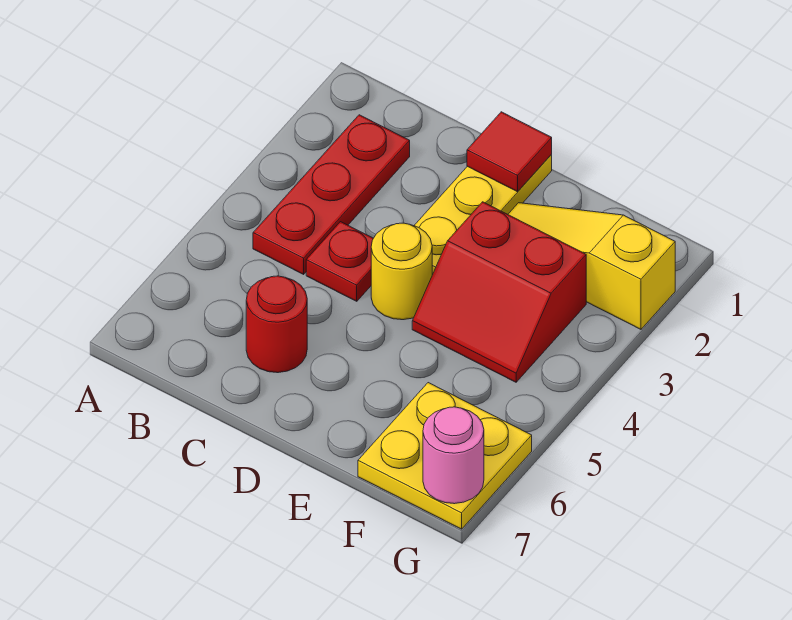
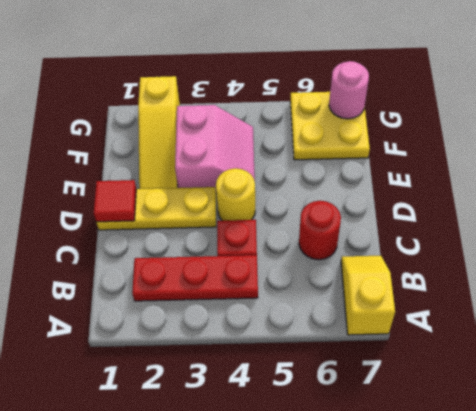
none -> yellow slope A7:B7 level 1 top A
red slope E3:F4 level 1 top 3 -> pink slope E3:F4 level 1 top 3

